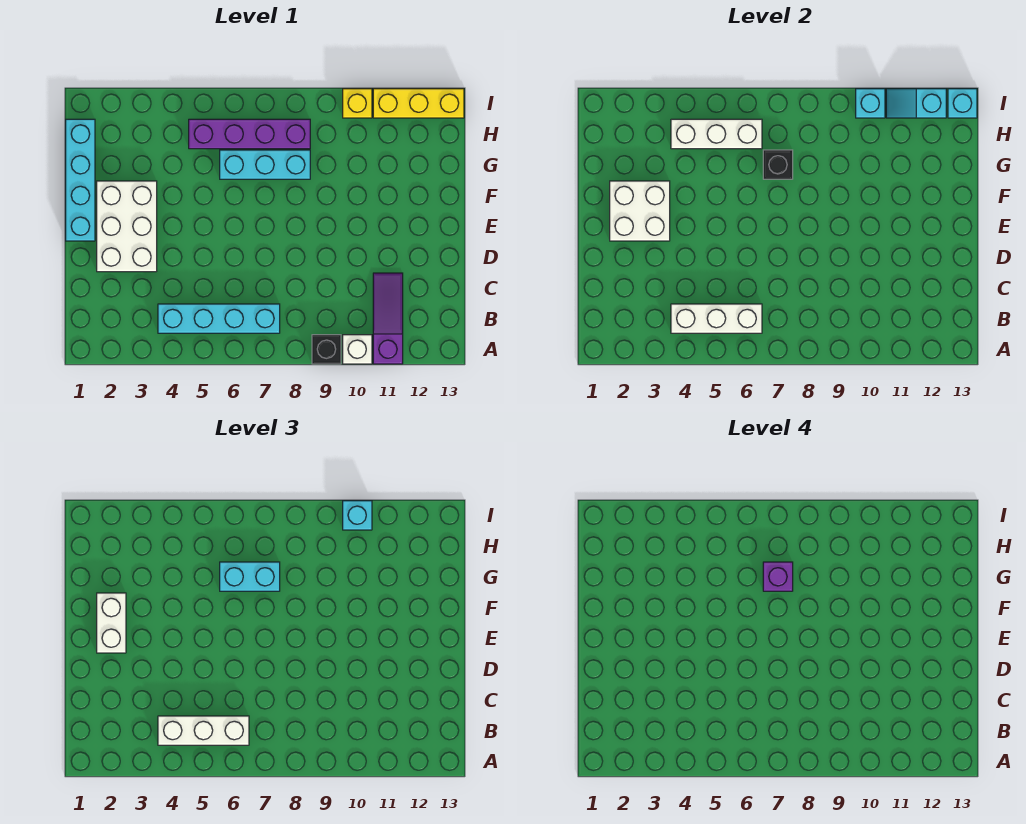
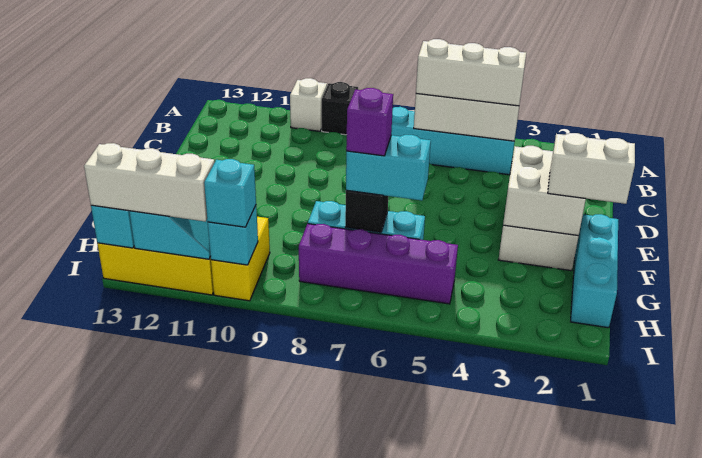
purple slope A11:C11 level 1 top A -> none
cyan brick E1:H1 level 1 -> cyan brick F1:H1 level 1
white brick E2:F2 level 3 -> white brick F1:F2 level 3
white brick H4:H6 level 2 -> white brick I11:I13 level 3
yellow brick I10 level 1 -> yellow brick H10:I10 level 1

